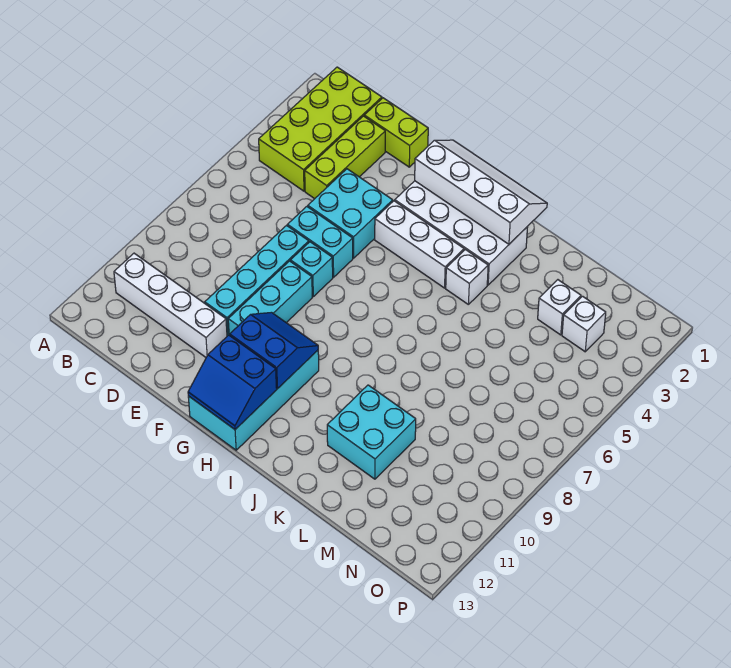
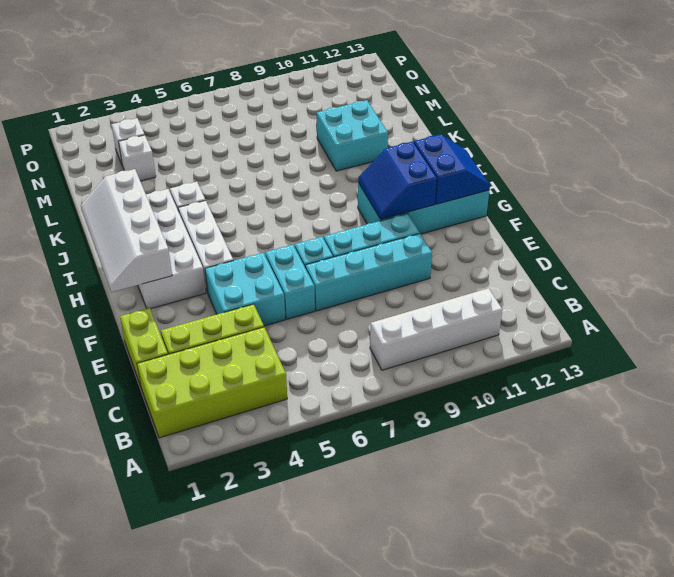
white brick B11:E11 level 1 -> white brick B8:B11 level 1

